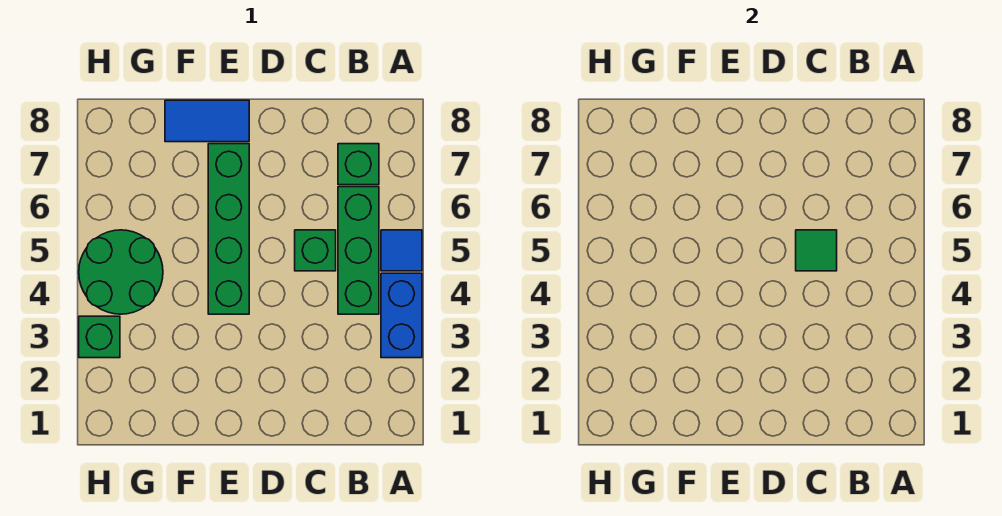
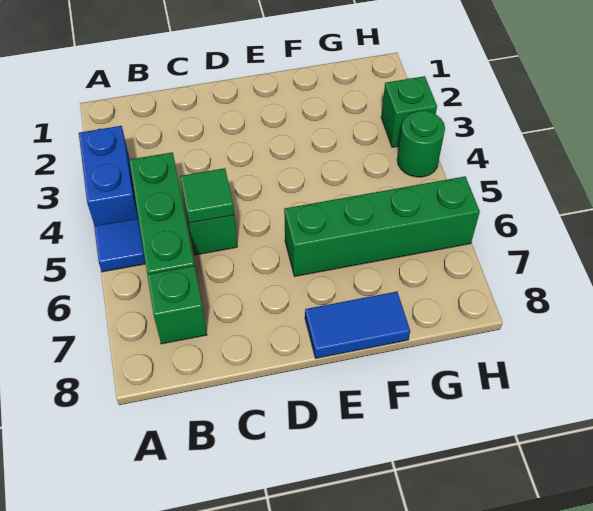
green brick E4:E7 level 1 -> green brick E6:H6 level 1
green round brick G4:H5 level 1 -> green round brick H4 level 1

